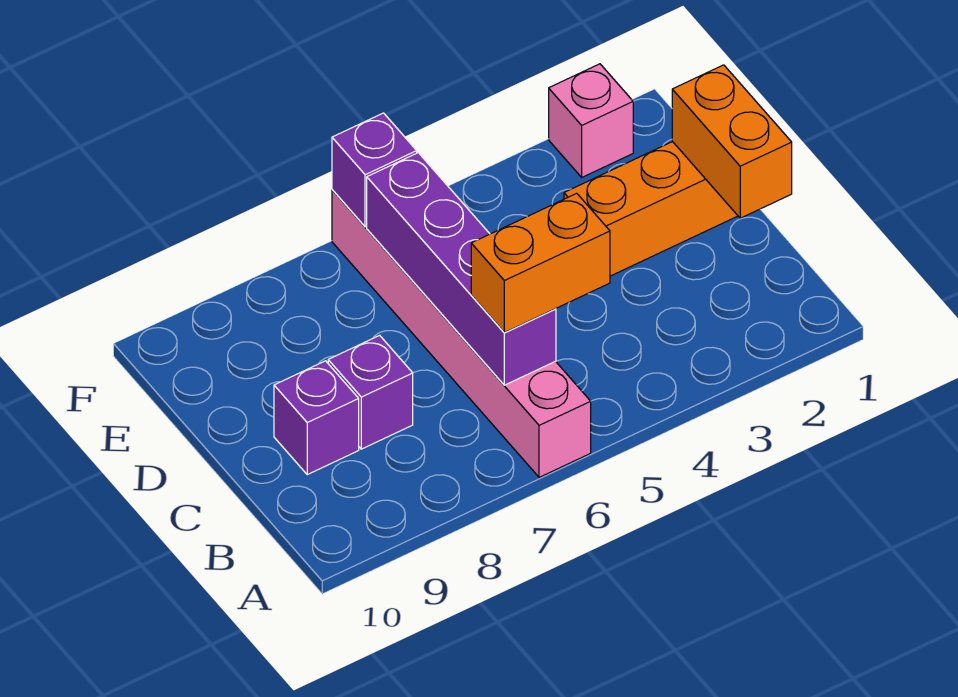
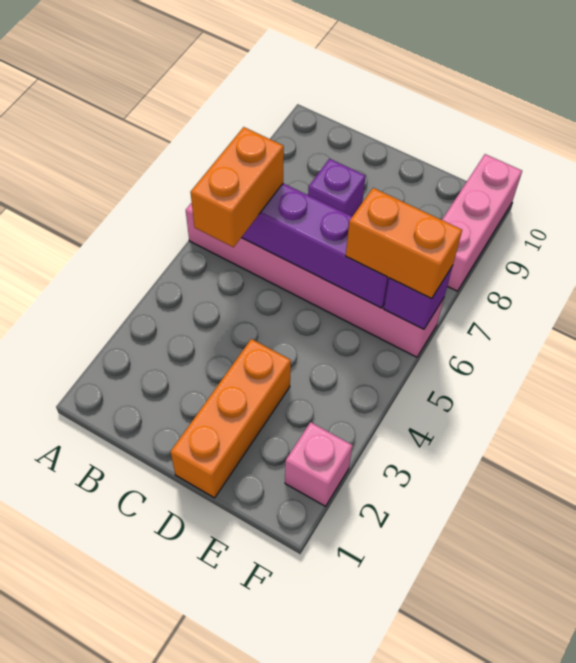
orange brick C1:D1 level 2 -> orange brick E6:F6 level 3
purple brick C9 level 1 -> none
none -> pink brick F8:F10 level 1

